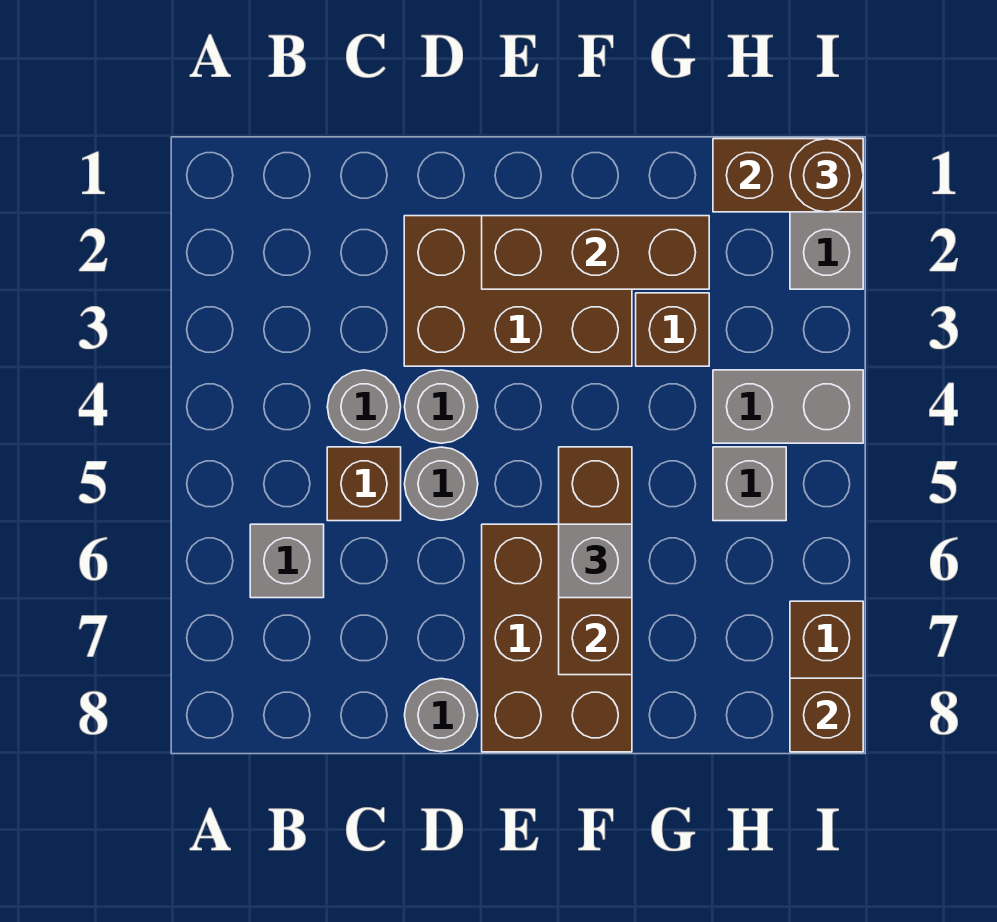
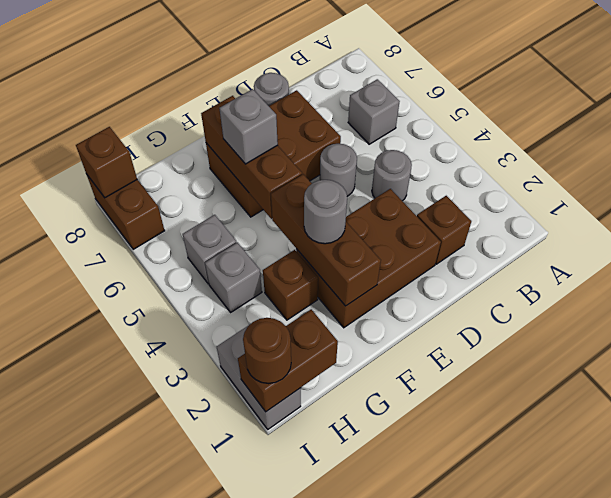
brown brick C5 level 1 -> brown brick C2 level 1
grey round brick D4 level 1 -> grey round brick F3 level 3
brown brick E2:G2 level 2 -> brown brick F2:F4 level 2
brown brick E6:F8 level 1 -> brown brick D6:F7 level 1
grey brick H4:I4 level 1 -> grey brick H4 level 1

